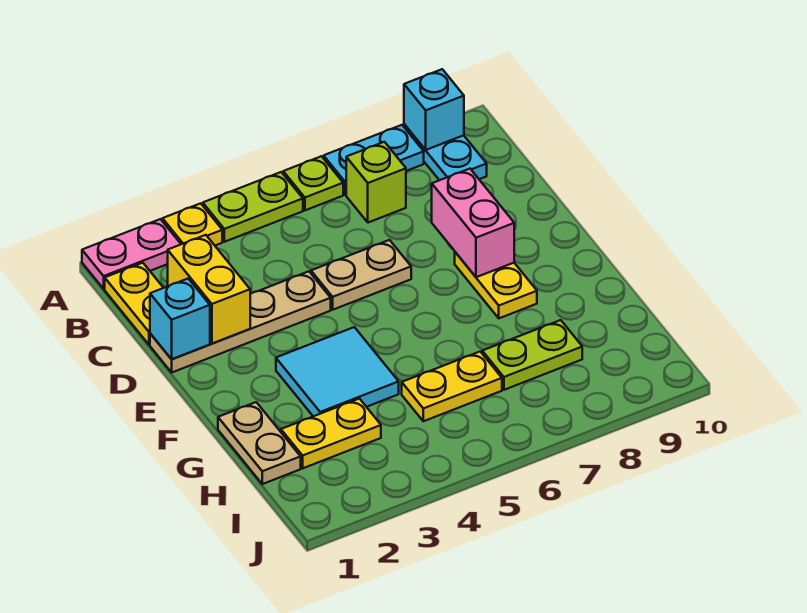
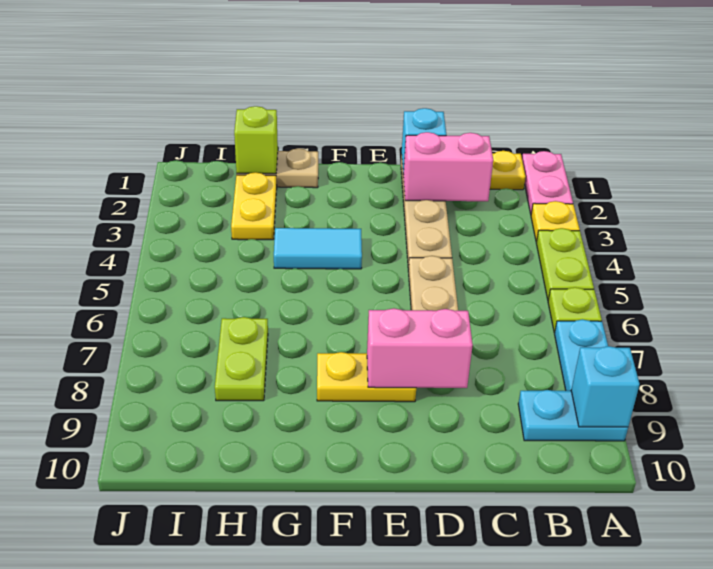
lime brick B7 level 1 -> lime brick H1 level 2
yellow brick C2:D2 level 2 -> pink brick C2:D2 level 2
cyan tile F3:G4 level 1 -> cyan tile F4:G4 level 1
yellow plate H5:H6 level 1 -> none

